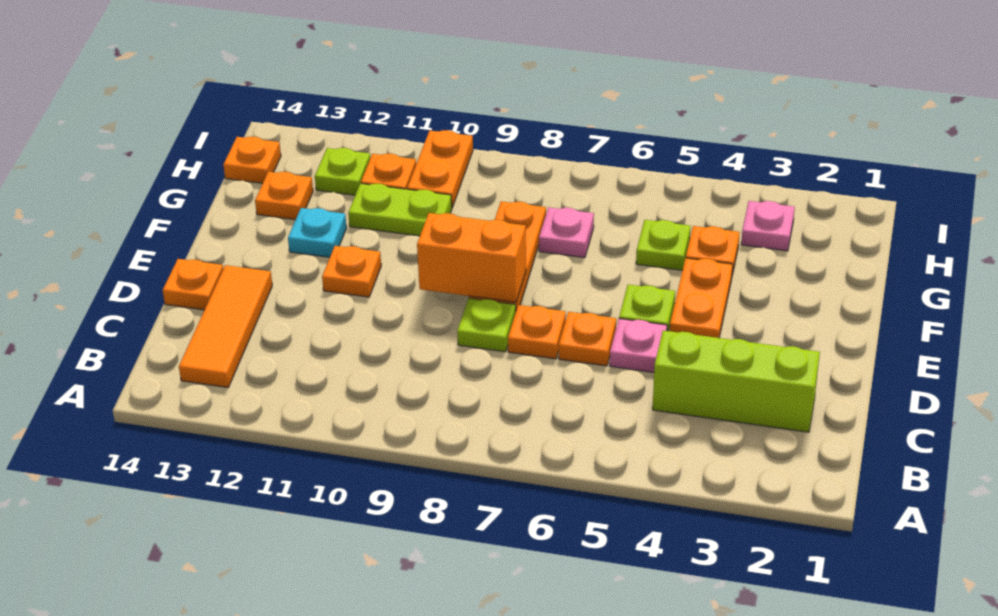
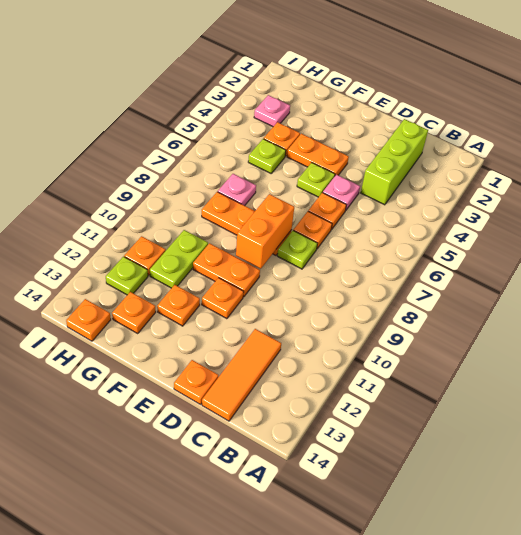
orange tile B13:D13 level 1 -> orange tile C12:C14 level 1
cyan plate F12 level 1 -> orange plate F12 level 1
orange plate H10:I10 level 1 -> orange plate E10:F10 level 1

